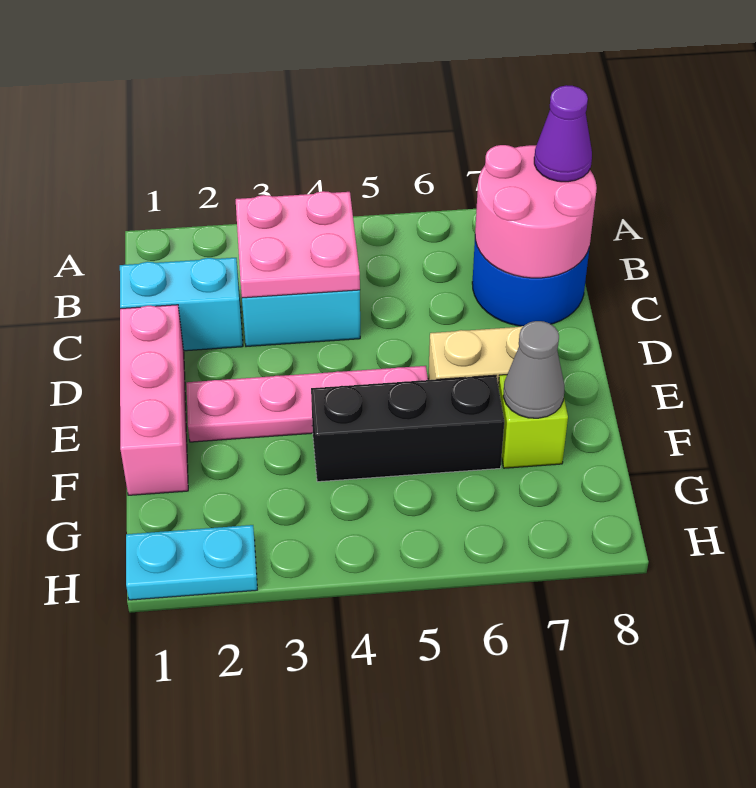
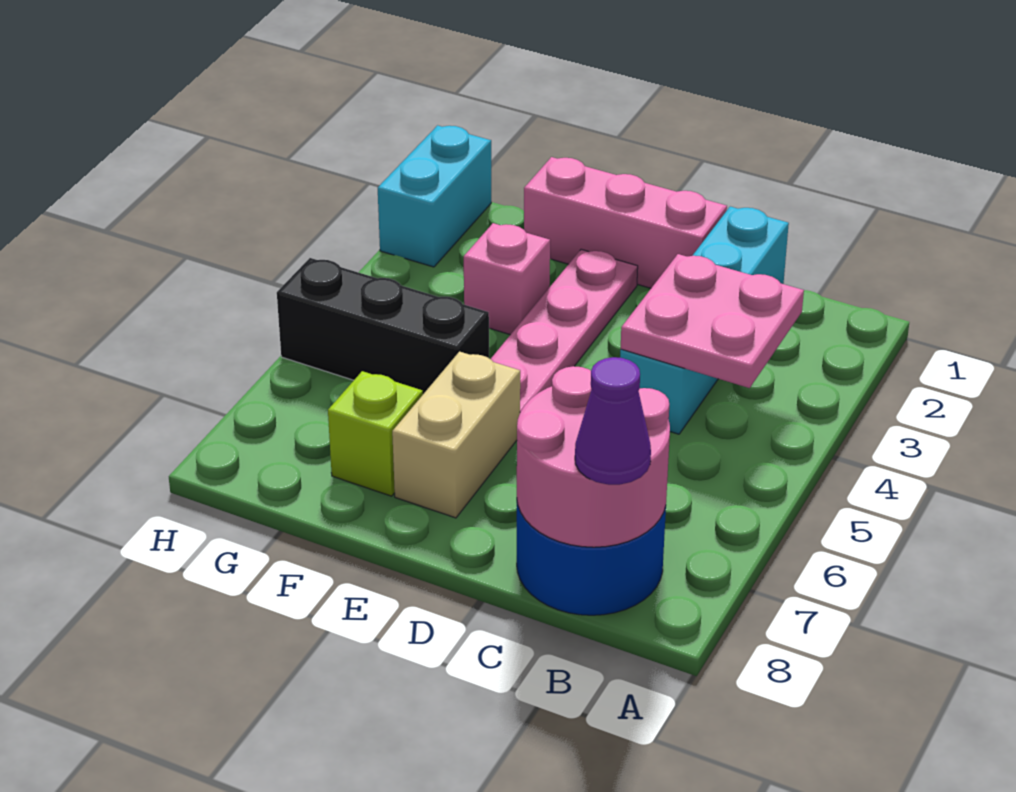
none -> pink brick F3 level 1
black brick F4:F6 level 1 -> black brick F5:H5 level 1
grey cone F7 level 2 -> none
cyan plate H1:H2 level 1 -> cyan brick H1:H2 level 1

